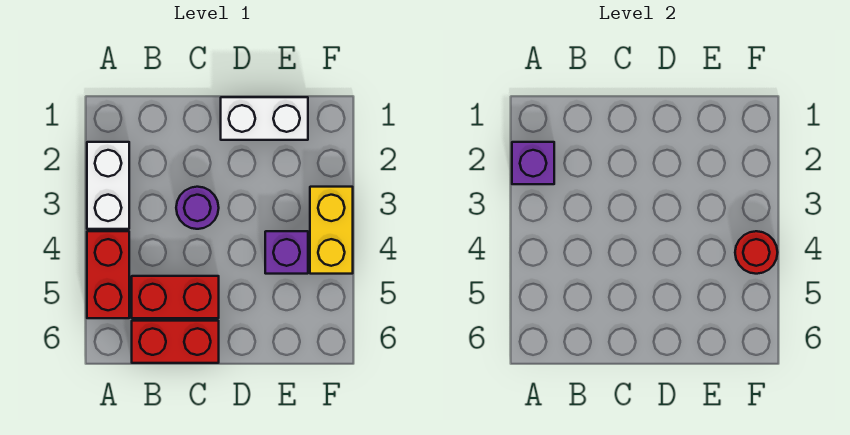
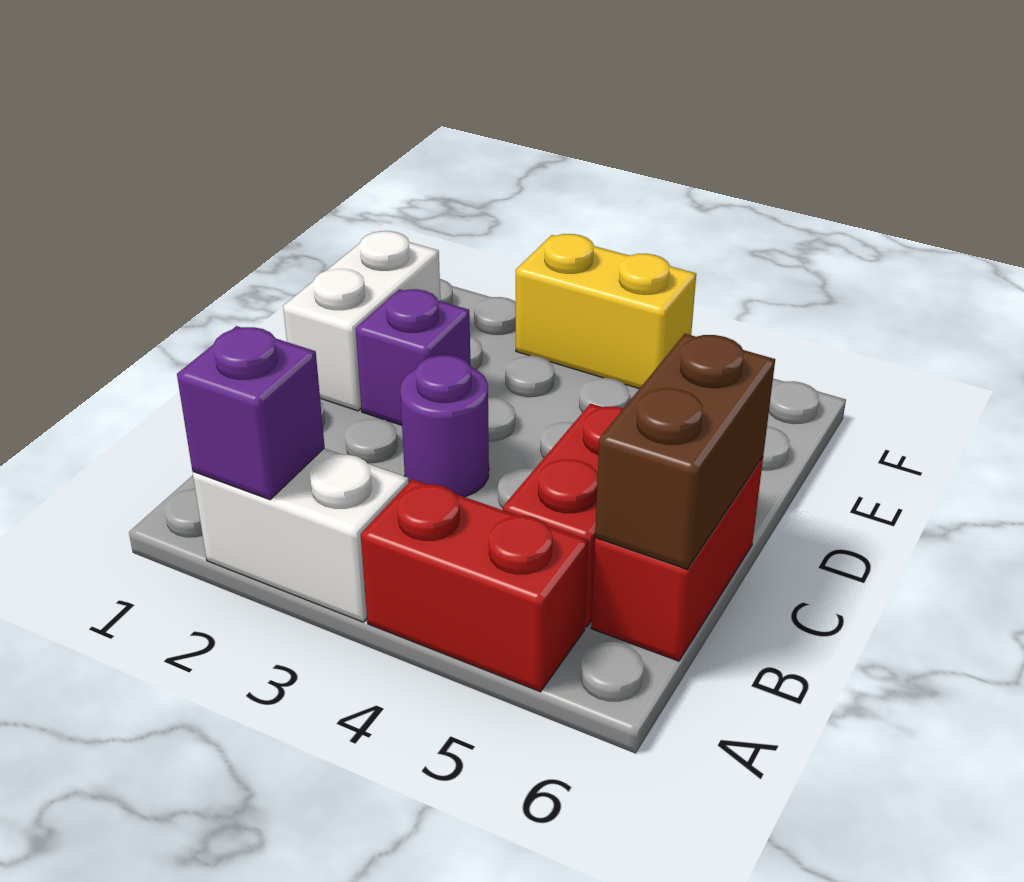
none -> brown brick B6:C6 level 2
purple brick E4 level 1 -> purple brick D2 level 1
red round brick F4 level 2 -> none

